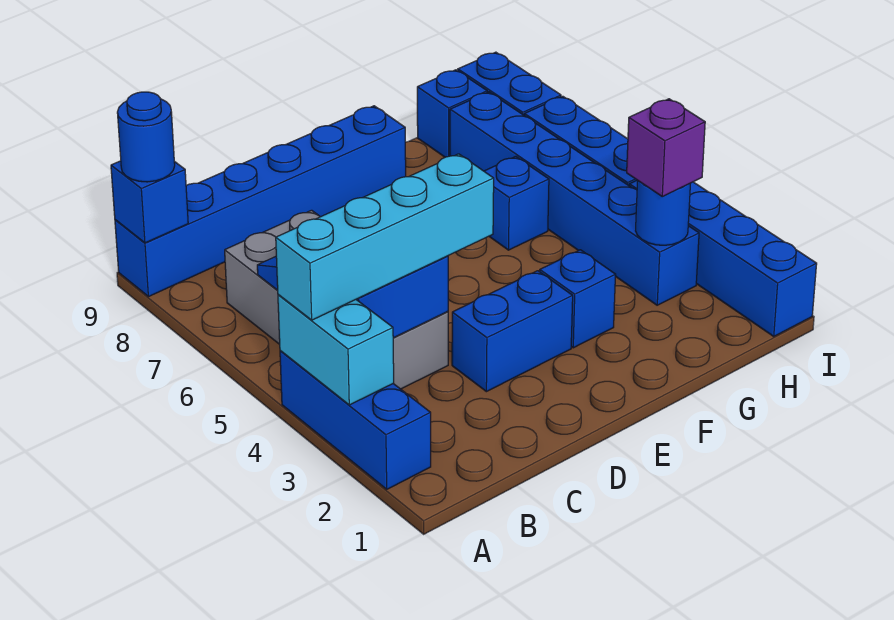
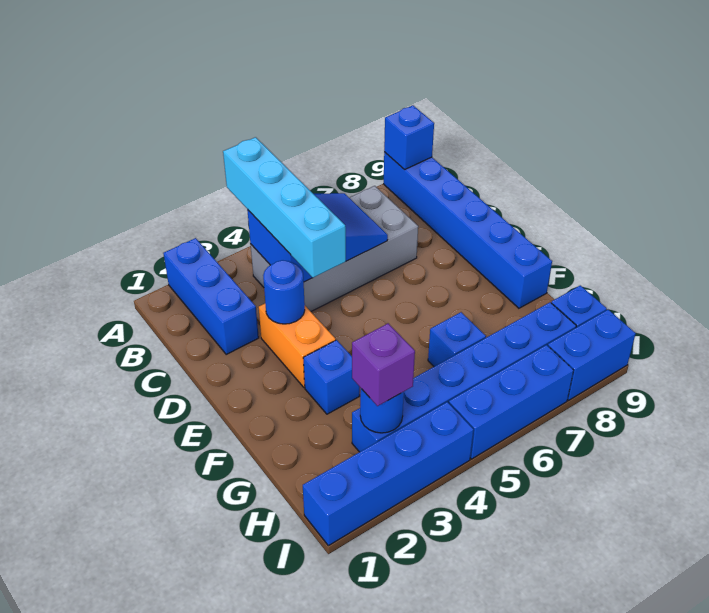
blue brick A2:A4 level 1 -> blue brick A2:C2 level 1
cyan brick A3:A4 level 2 -> none
blue round brick A9 level 3 -> blue round brick D3 level 2
blue brick D3:E3 level 1 -> orange brick D3:E3 level 1

